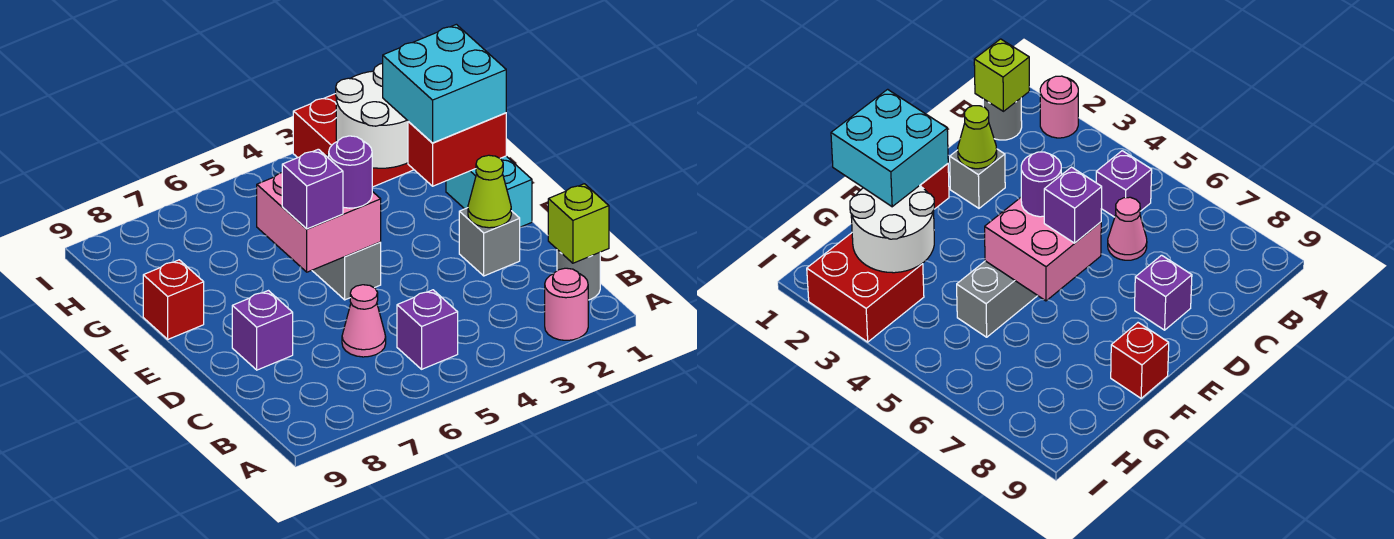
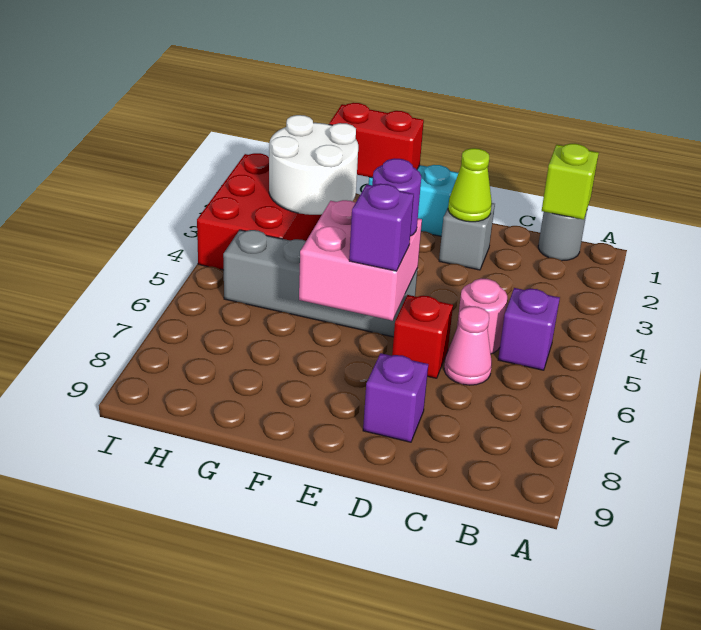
pink round brick A2 level 1 -> pink round brick C5 level 1
grey brick E5:G5 level 1 -> grey brick E5:H5 level 1
red brick F1:F2 level 2 -> red brick F1:G1 level 2
cyan brick F1:G2 level 3 -> none
red brick F9 level 1 -> red brick D6 level 1
red brick H2:I3 level 1 -> red brick H2:I4 level 1

